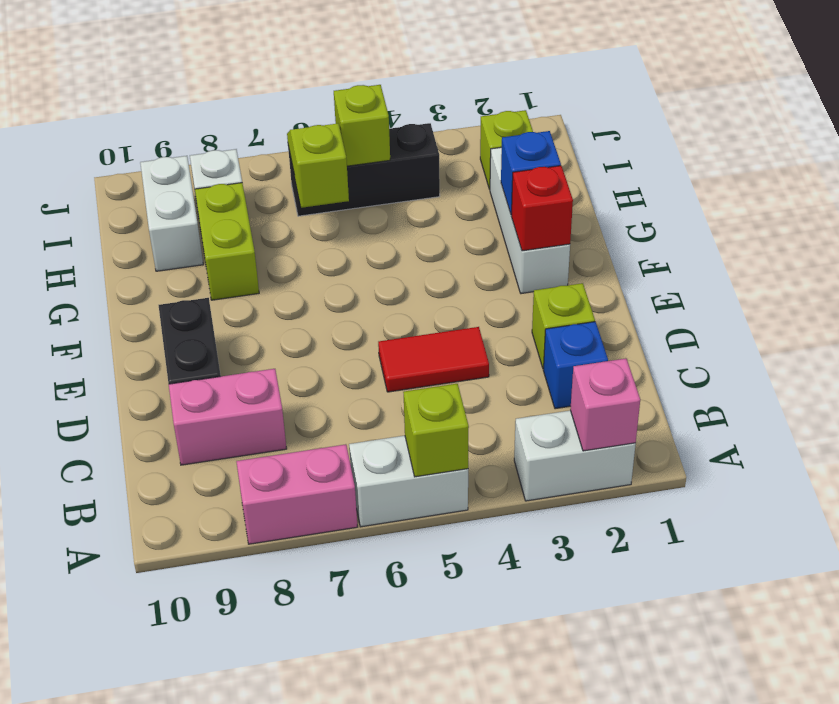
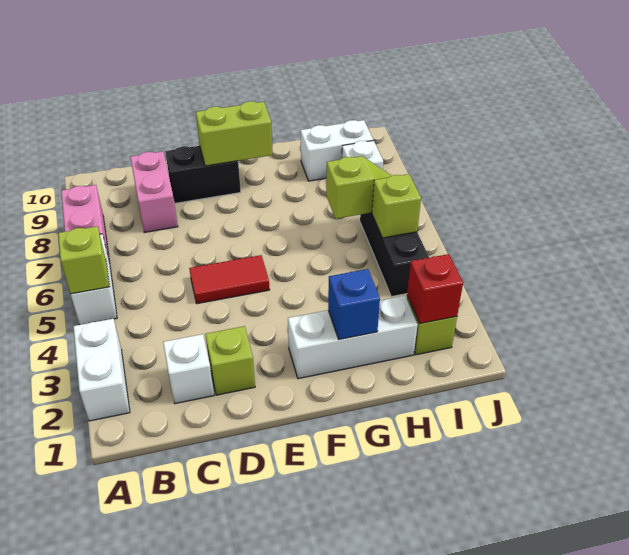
pink brick A2 level 2 -> none
blue brick C2 level 1 -> white brick C2 level 1
red tile D4:D5 level 1 -> red tile D5:E5 level 1
red brick F2 level 2 -> red brick I2 level 2
lime brick G8:H8 level 1 -> lime brick E9:F9 level 2

